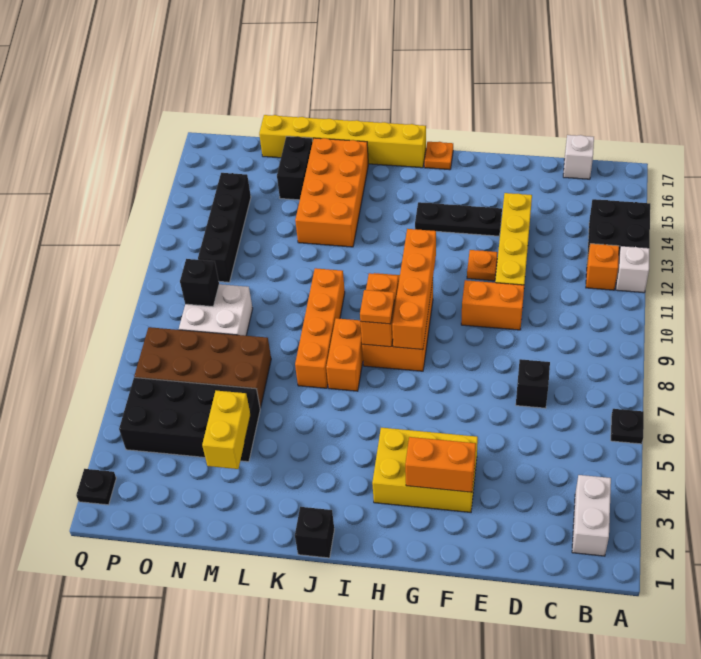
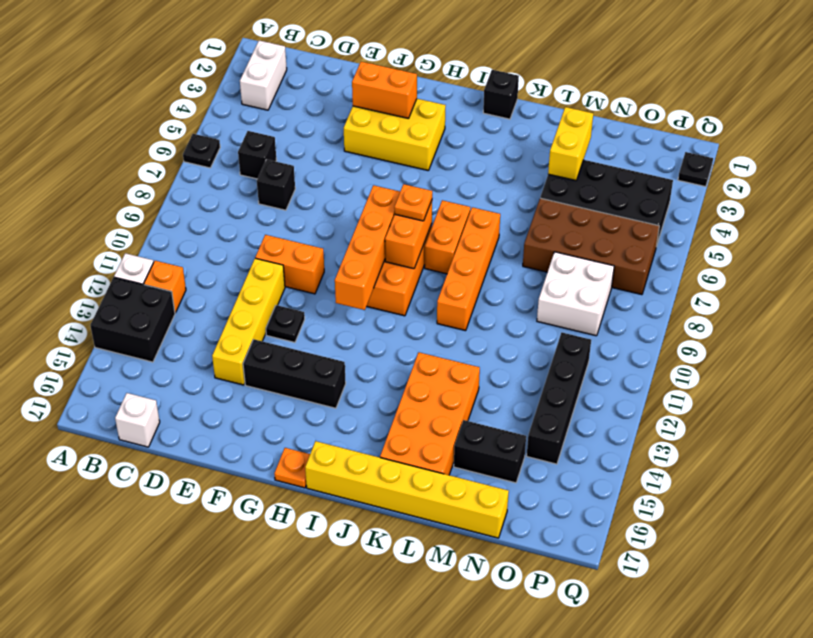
orange plate F12 level 1 -> black plate F12 level 1
black plate F14:H14 level 1 -> black brick F14:H14 level 1
black brick M15:M16 level 1 -> black brick M15:N15 level 1
black brick O9 level 2 -> black brick C6 level 1

